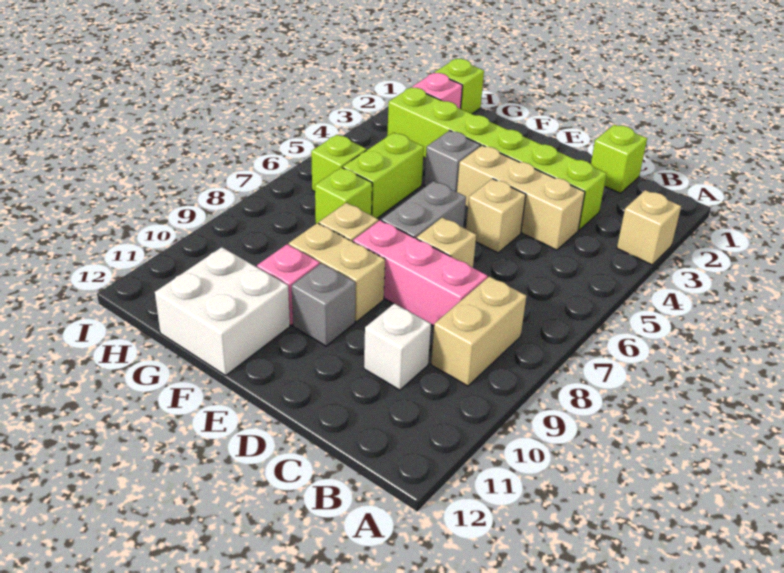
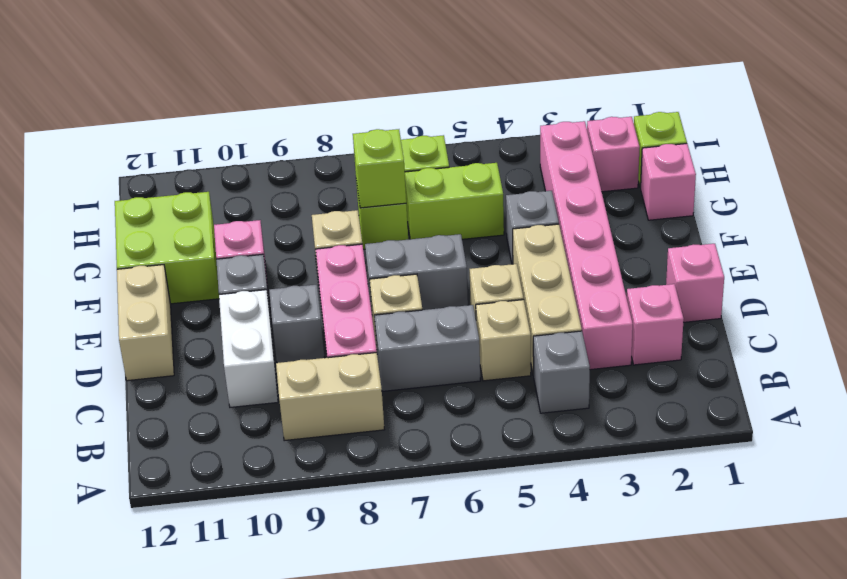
tan brick A3 level 1 -> tan brick C5 level 1
none -> grey brick B4 level 1
lime brick C1 level 1 -> lime brick G7 level 2
none -> pink brick C2 level 1
lime brick C3:H3 level 1 -> pink brick C3:H3 level 1
none -> grey brick C6:C7 level 1
white brick C10 level 1 -> white brick C10:D10 level 1
none -> pink brick D1 level 1
none -> grey brick D9 level 1
tan brick E9:F9 level 1 -> tan brick D12:E12 level 1
white brick F11:G12 level 1 -> lime brick F11:G12 level 1
none -> pink brick G1 level 1

